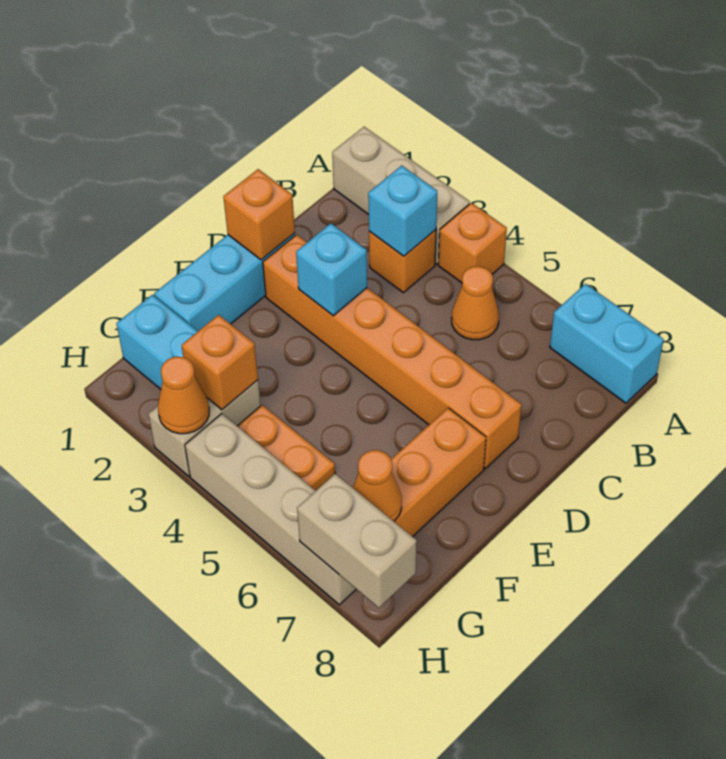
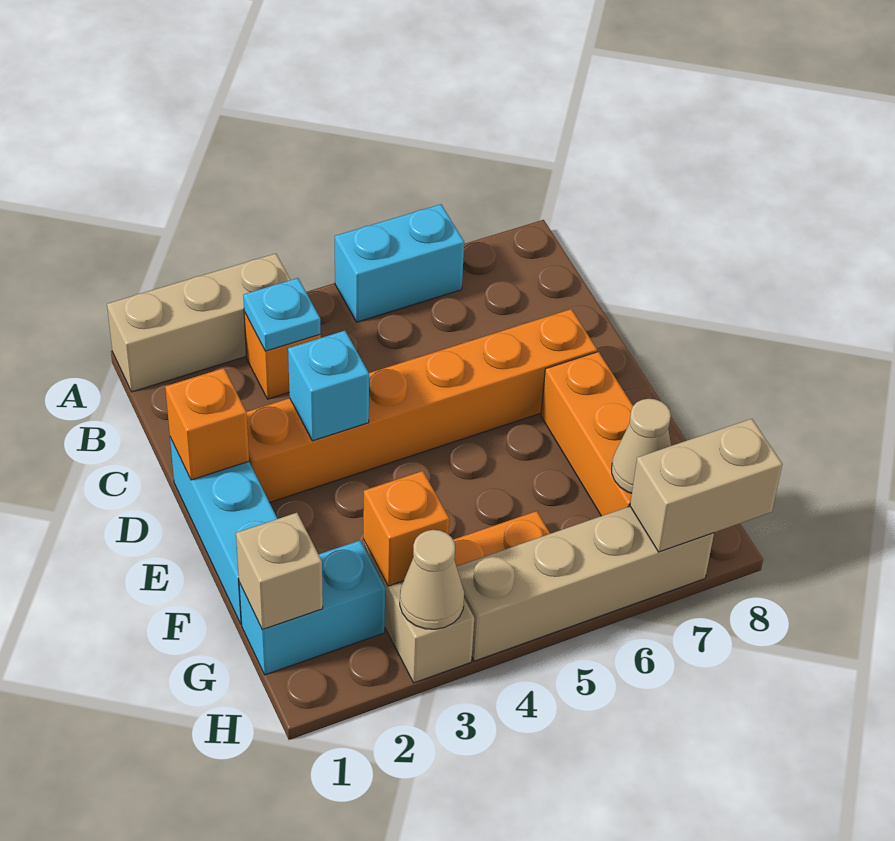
orange brick A4 level 1 -> none
cyan brick A7:A8 level 1 -> cyan brick A5:A6 level 1
cyan brick B3 level 2 -> cyan plate B3 level 2
orange cone B5 level 1 -> none
none -> tan brick G1 level 2
orange cone G7 level 2 -> tan cone G7 level 2
orange cone H3 level 2 -> tan cone H3 level 2

